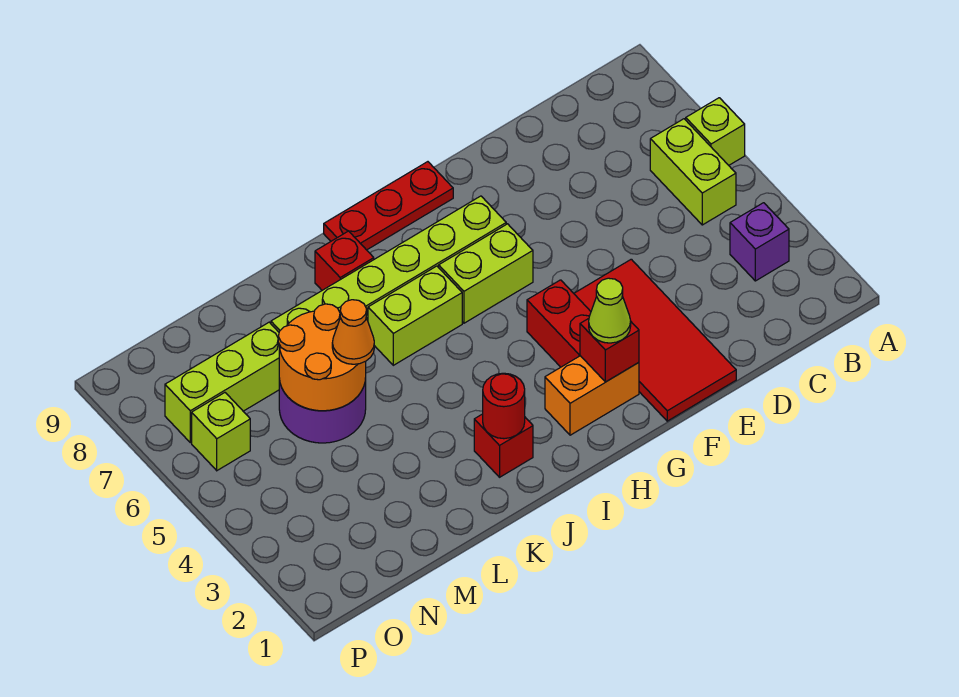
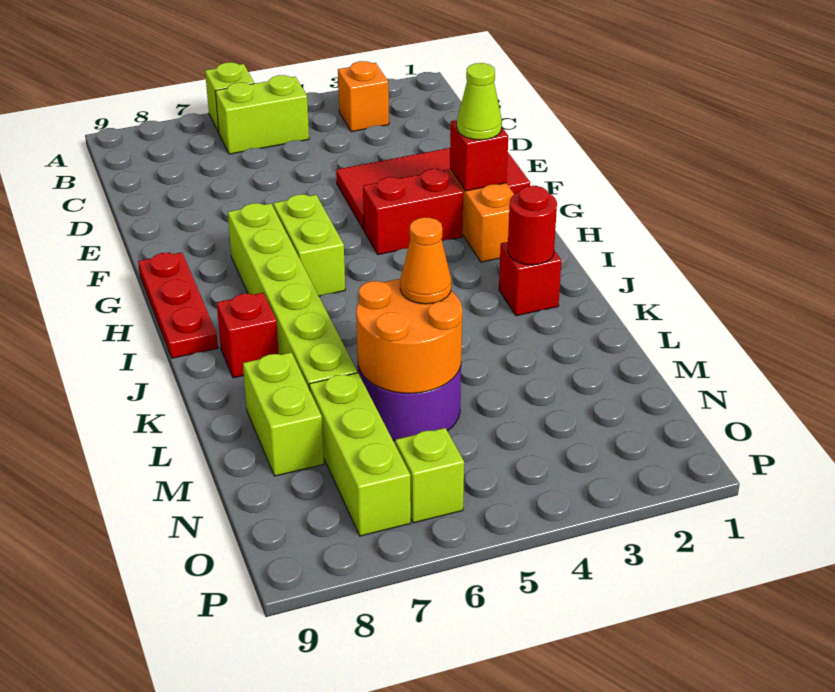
purple brick B3 level 1 -> orange brick B3 level 1
lime brick I6:J6 level 1 -> lime brick L8:M8 level 1

